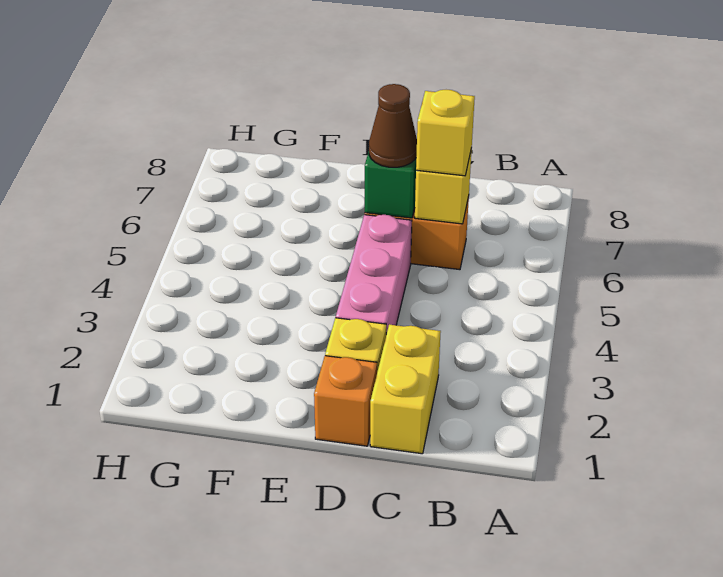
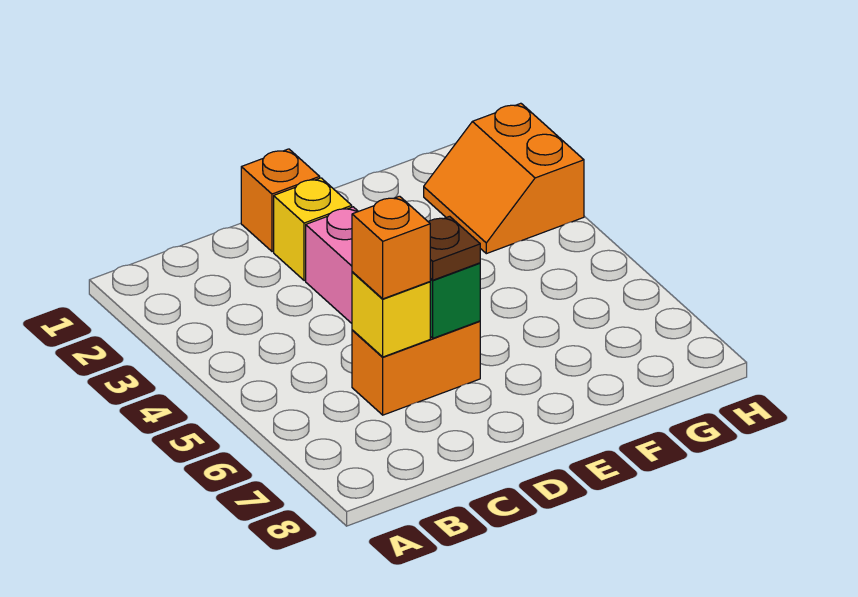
yellow brick C1:C2 level 1 -> none
yellow brick C6 level 3 -> orange brick C6 level 3
brown cone D6 level 3 -> brown plate D6 level 3
none -> orange slope G2:H3 level 1 top H

